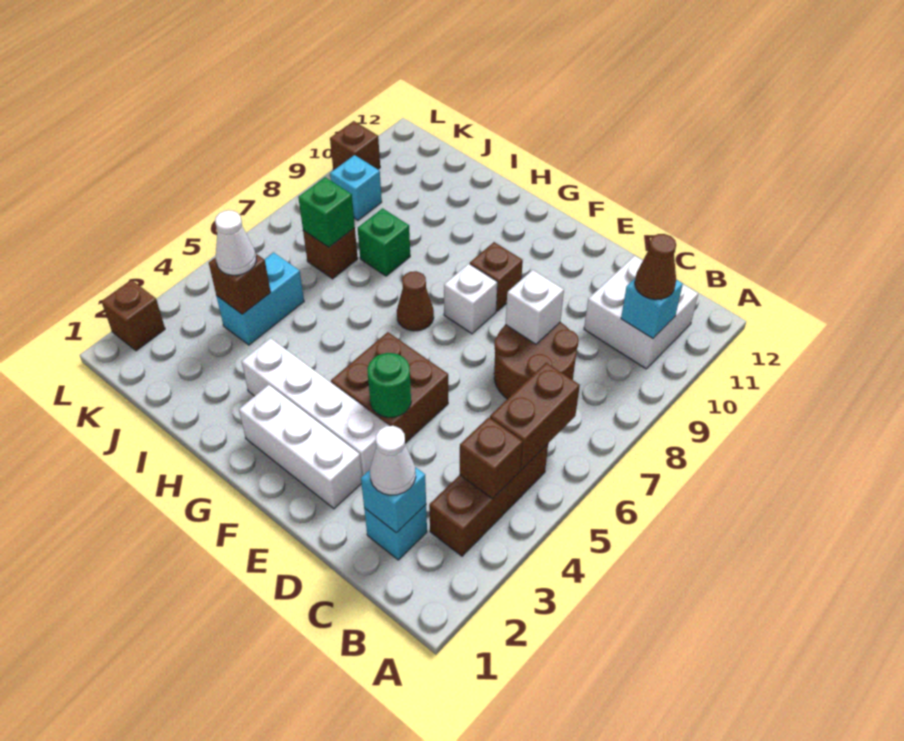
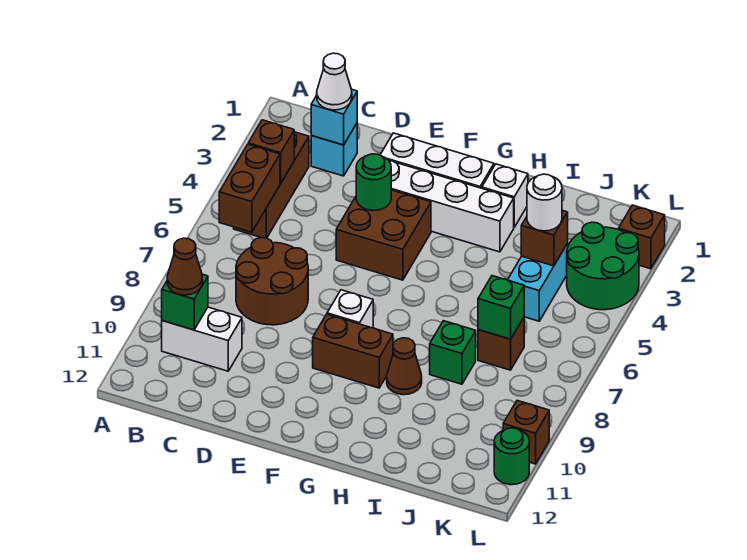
white brick B10:C11 level 1 -> white brick B10:C10 level 1
cyan brick B10 level 2 -> green brick B10 level 2
white brick D8 level 2 -> white brick H2 level 1
brown brick F9 level 1 -> brown brick F9:G9 level 1
brown cone G7 level 1 -> brown cone H9 level 1
white cone J4 level 3 -> white round brick J4 level 3
none -> green round brick K3:L4 level 1
cyan brick K9 level 1 -> none
none -> green round brick L11 level 1

